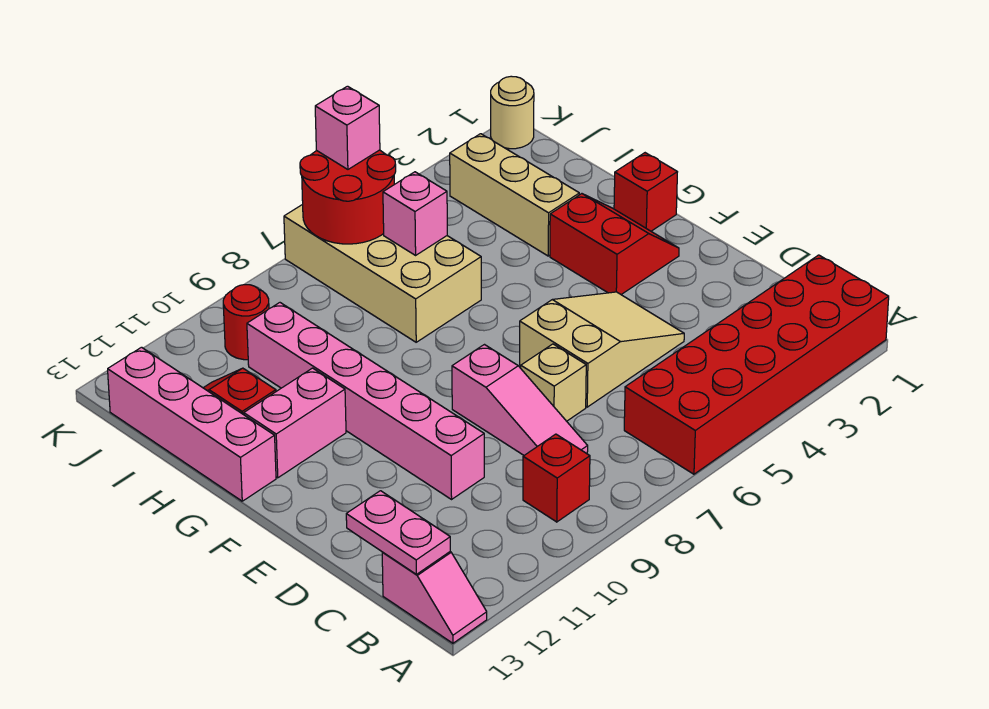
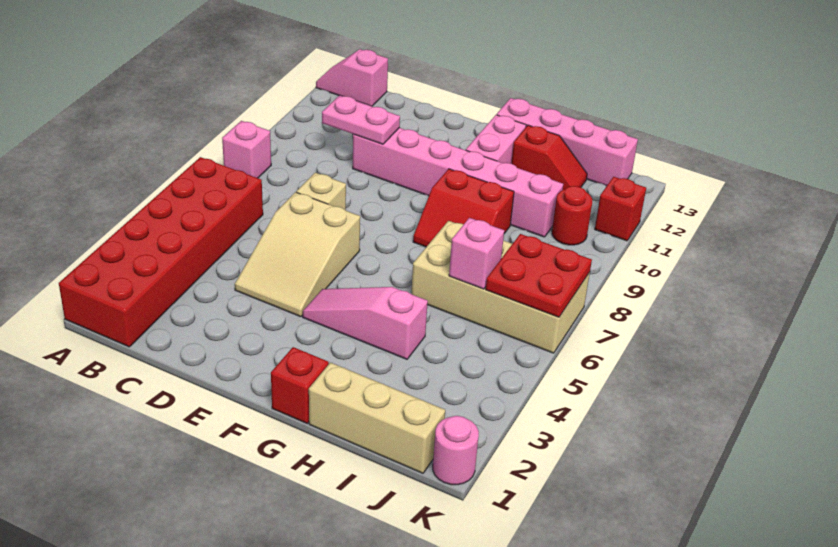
red brick B9 level 1 -> red brick K11 level 1
pink plate B13:C13 level 2 -> pink plate C10:D10 level 2
pink slope C8:E8 level 1 top E -> pink slope F4:H4 level 1 top H
red slope F2:G3 level 1 top 3 -> red slope G8:H9 level 1 top 9
tan brick H3:J3 level 1 -> tan brick H1:J1 level 1
red round brick J6:K7 level 2 -> red plate J6:K7 level 2
tan round brick K1 level 1 -> pink round brick K1 level 1
pink brick K6 level 3 -> pink brick A8 level 1

